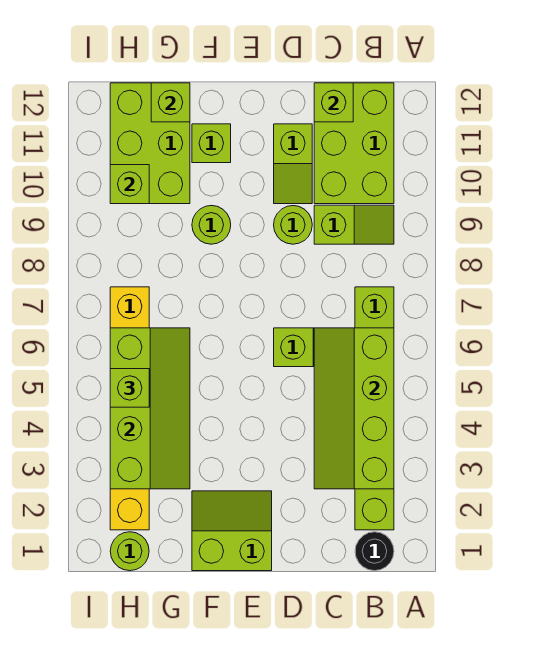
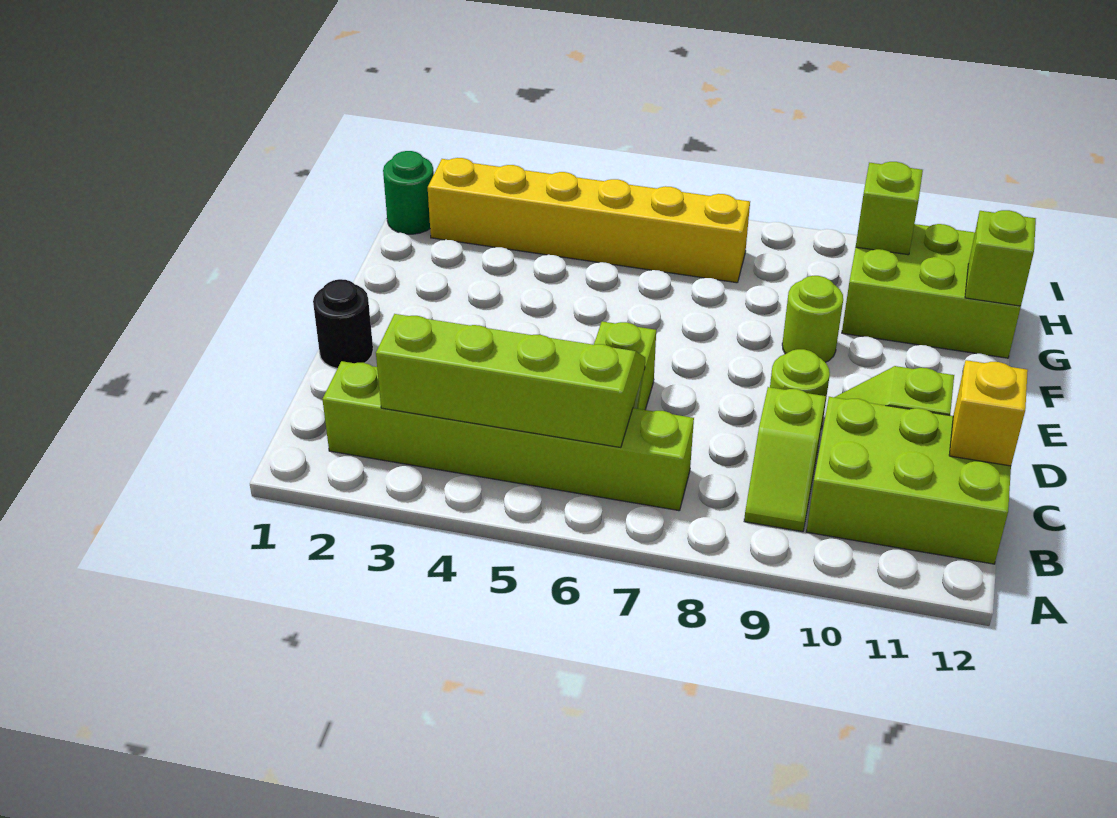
black round brick B1 level 1 -> black round brick D1 level 1
lime brick C12 level 2 -> yellow brick C12 level 2
lime slope E1:F2 level 1 top 1 -> none
lime brick F11 level 1 -> none
lime slope G3:H6 level 2 top H -> none
lime round brick H1 level 1 -> green round brick H1 level 1
lime brick H5 level 3 -> none

